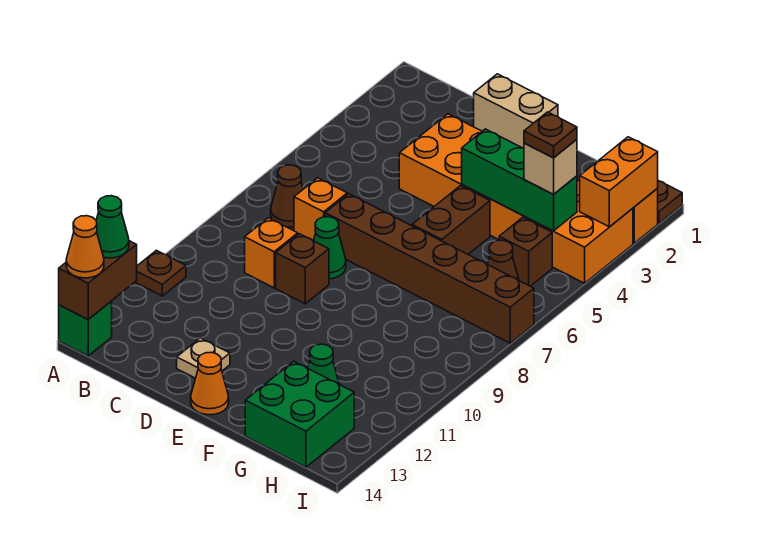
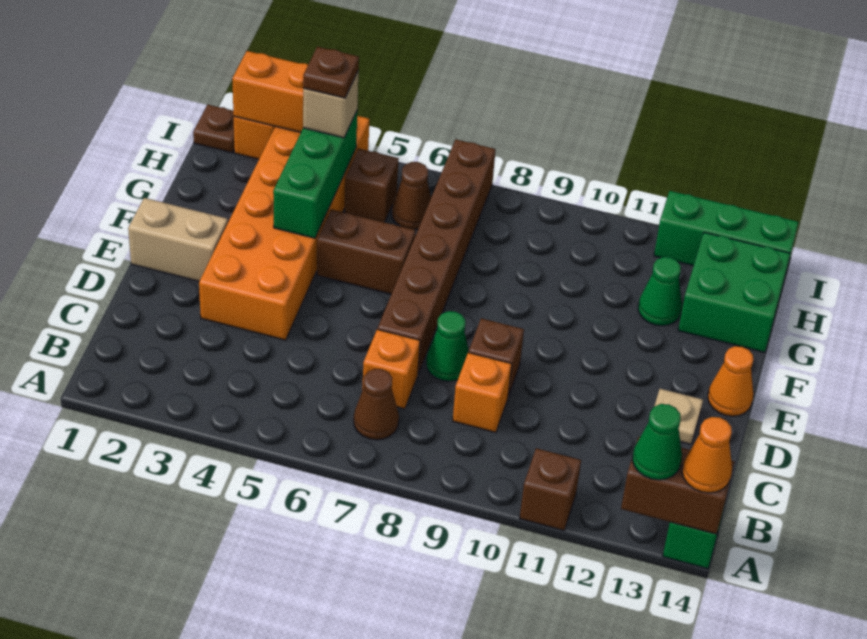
brown plate A11 level 1 -> brown brick A11 level 1
tan brick D1:E1 level 1 -> tan brick E1:E2 level 1
none -> green brick I12:I14 level 1

